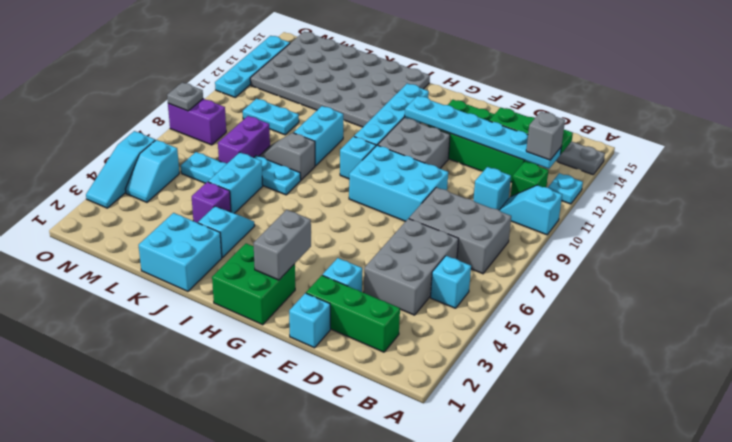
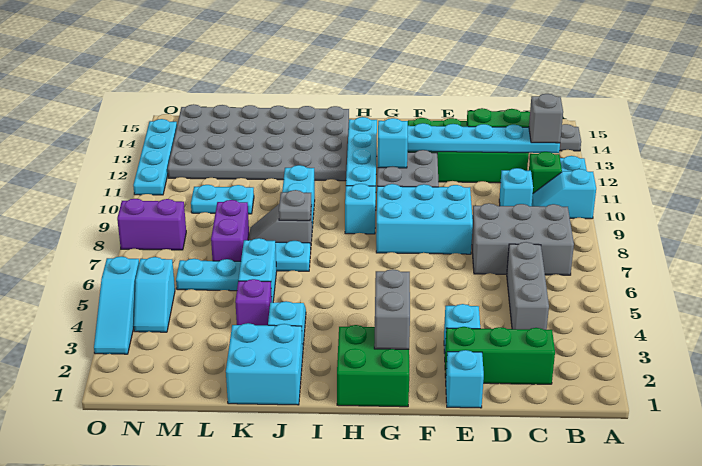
cyan brick B5 level 1 -> cyan brick G11 level 2
grey brick C4:D6 level 1 -> grey brick C4:C6 level 1
grey plate O8 level 2 -> grey plate J8 level 2

